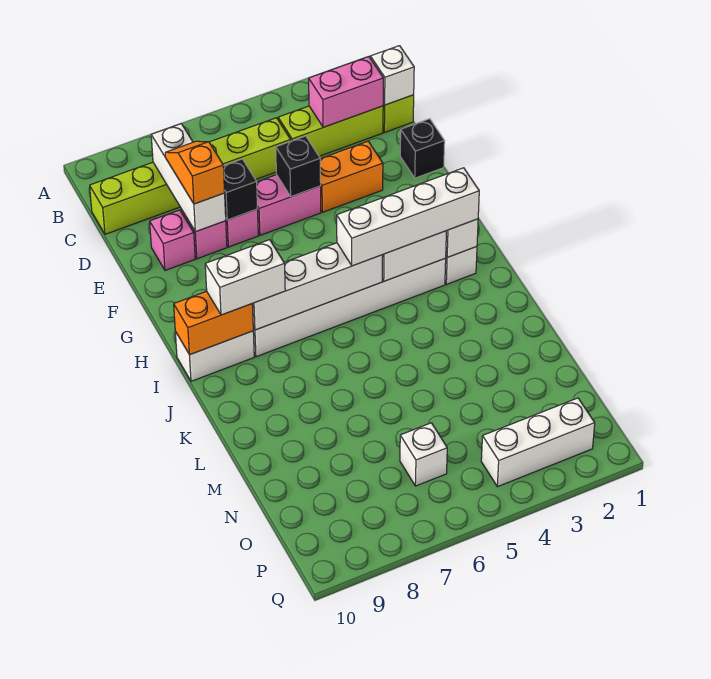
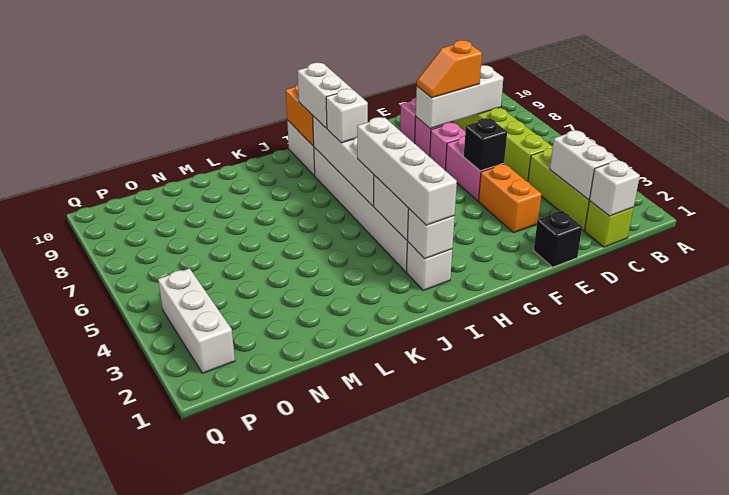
pink brick C2:C3 level 2 -> white brick C2:C3 level 2
orange slope D8:E8 level 3 top E -> orange slope D8:E8 level 3 top D
black brick E7 level 2 -> none
white brick O6 level 1 -> white brick I7 level 3

